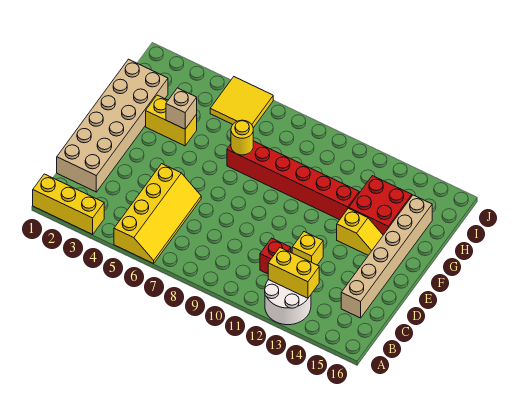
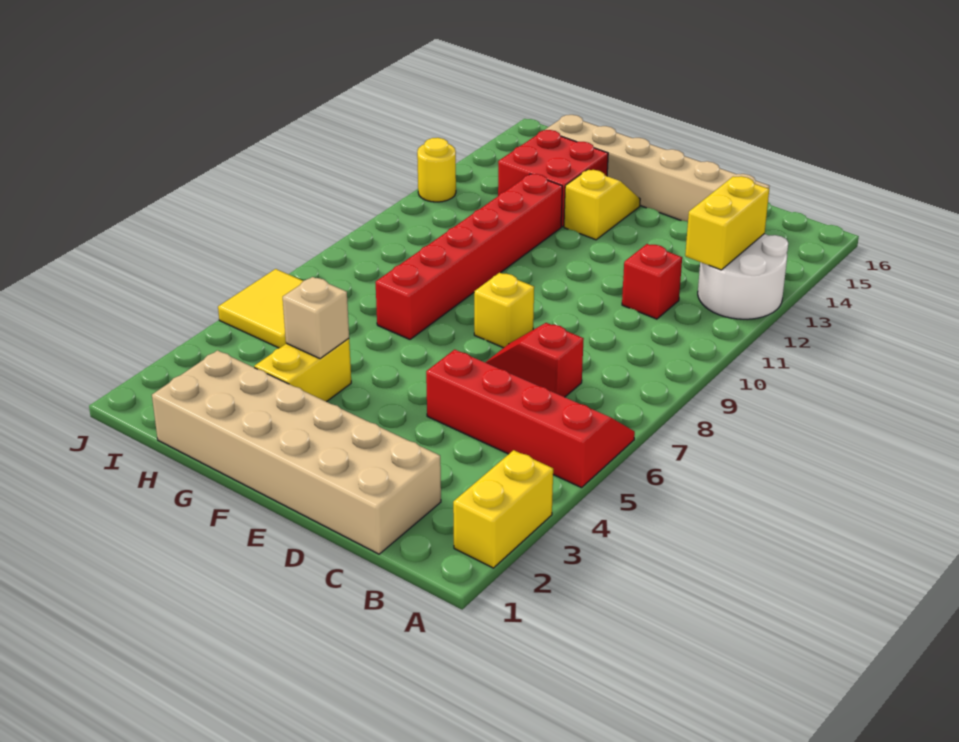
yellow brick A1:A3 level 1 -> yellow brick A2:A3 level 1
yellow slope A5:D6 level 1 top 5 -> red slope A5:D6 level 1 top 5
none -> red slope C7:D7 level 1 top C
yellow brick D12 level 1 -> yellow brick E8 level 1
yellow round brick G7 level 2 -> yellow round brick J12 level 1

